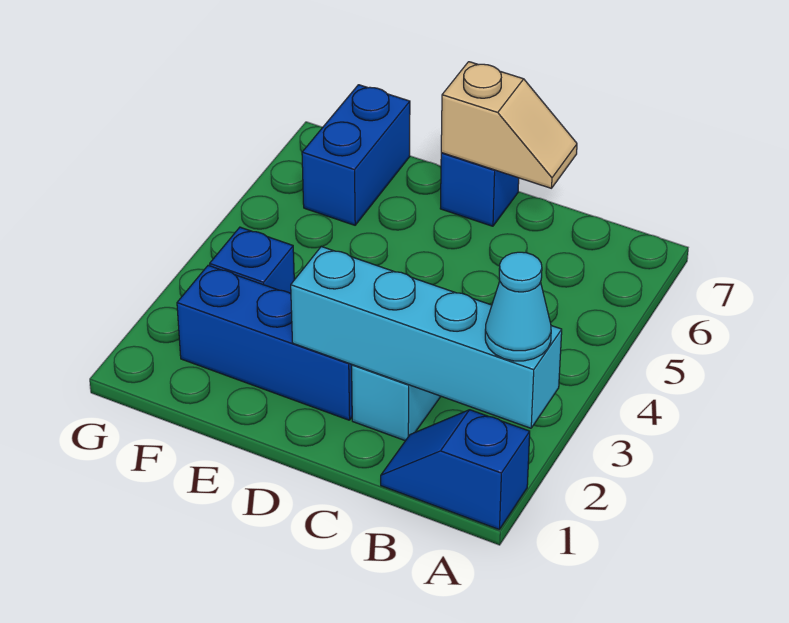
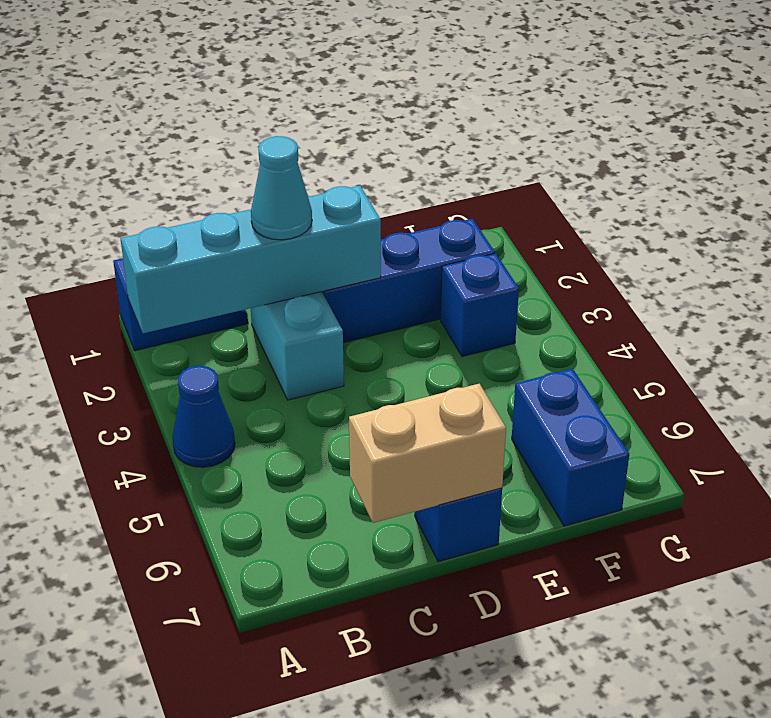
cyan cone A2 level 3 -> cyan cone C2 level 3
none -> blue cone A4 level 1
tan slope C7:D7 level 2 top D -> tan brick C7:D7 level 2

